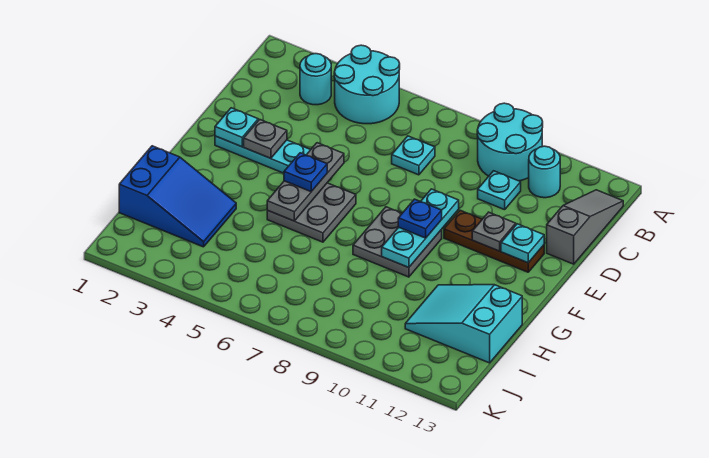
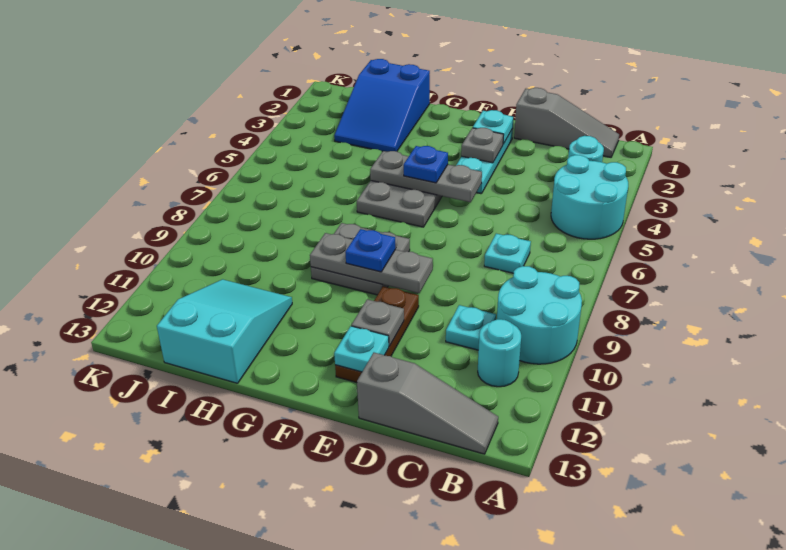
none -> grey slope B1:D1 level 1 top D
cyan plate E9:G9 level 2 -> grey plate E9:G9 level 2

